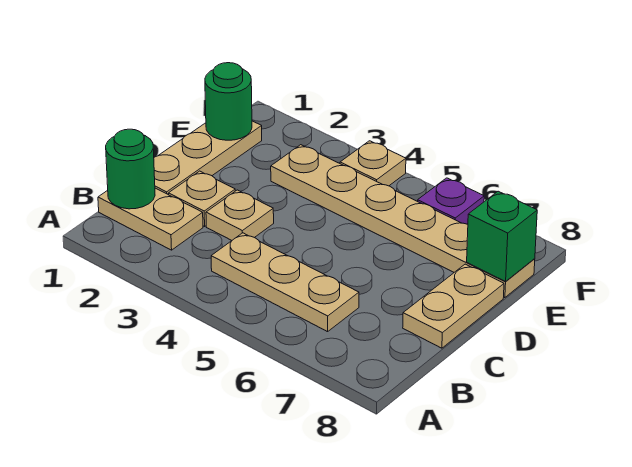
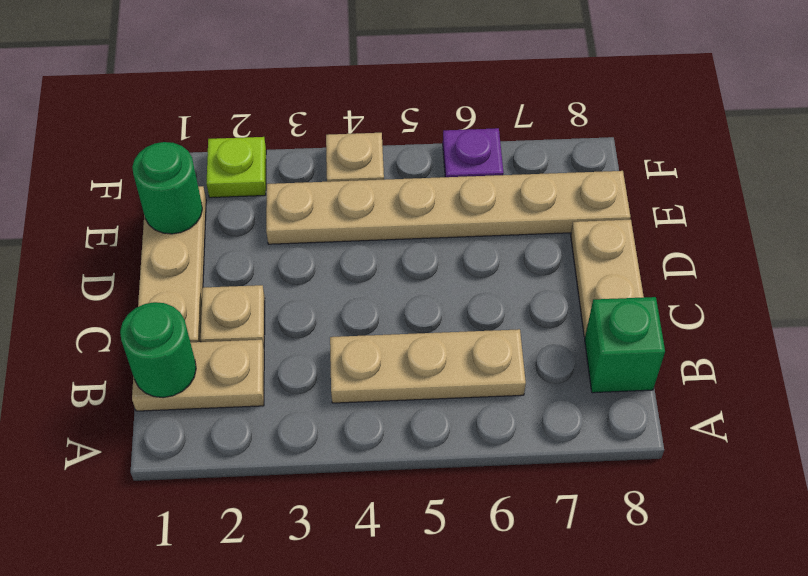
tan plate C3 level 1 -> none
green brick E8 level 2 -> green brick B8 level 1
none -> lime plate F2 level 1

